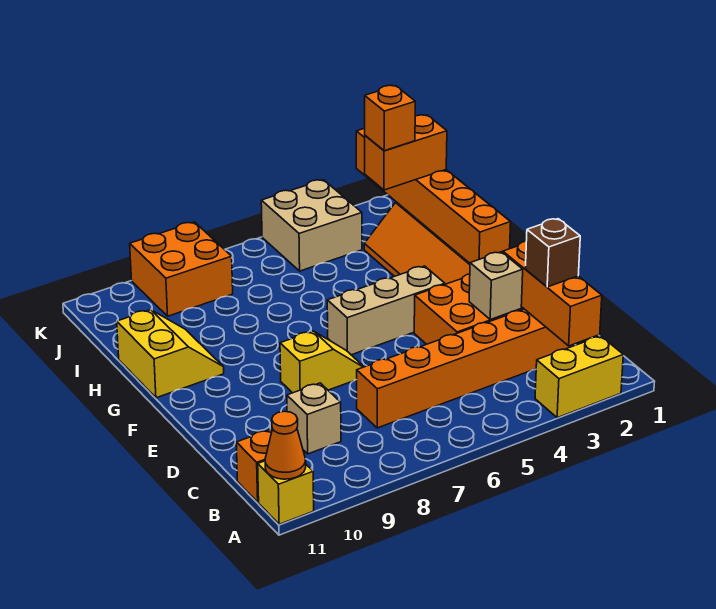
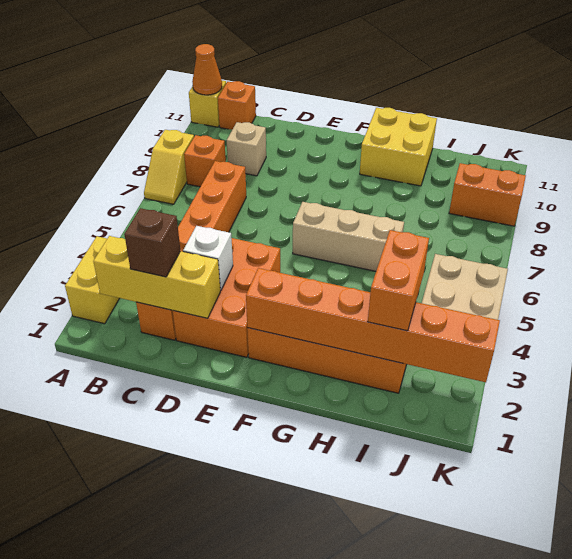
orange brick B2:D2 level 2 -> yellow brick B2:D2 level 2
tan brick D3 level 2 -> white brick D3 level 2
yellow slope E7:E8 level 1 top 8 -> yellow slope A7:A8 level 1 top 8
tan brick F4:F6 level 1 -> tan brick F6:H6 level 1
yellow slope G10:H11 level 1 top 11 -> yellow brick G10:H11 level 1
orange brick I3 level 4 -> orange brick B8 level 1
orange brick J8:K9 level 1 -> orange brick J9:K9 level 1

